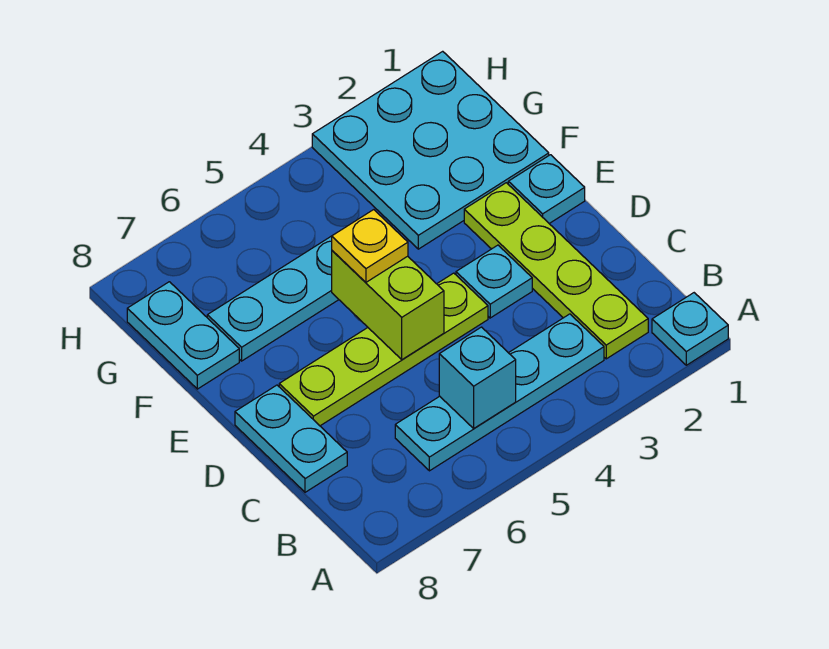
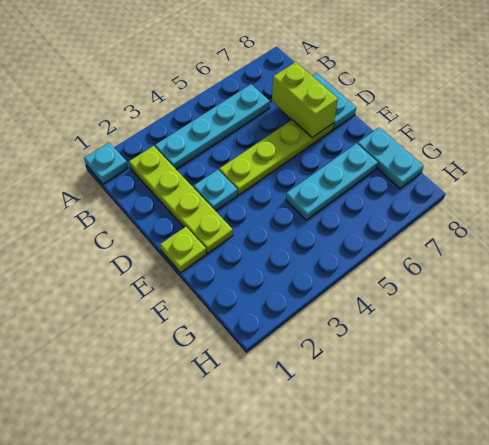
cyan brick B5 level 2 -> none
lime brick D5:E5 level 2 -> lime brick C7:D7 level 2
cyan plate E1 level 1 -> lime plate E1 level 1
yellow plate E5 level 3 -> none
cyan plate F1:H3 level 1 -> none

